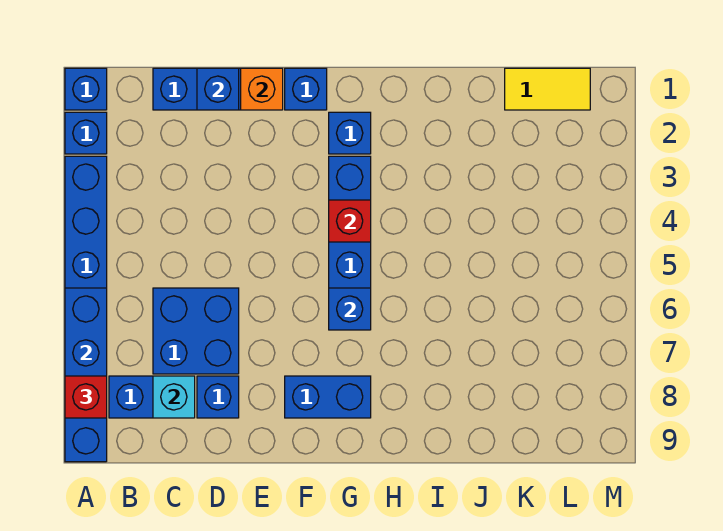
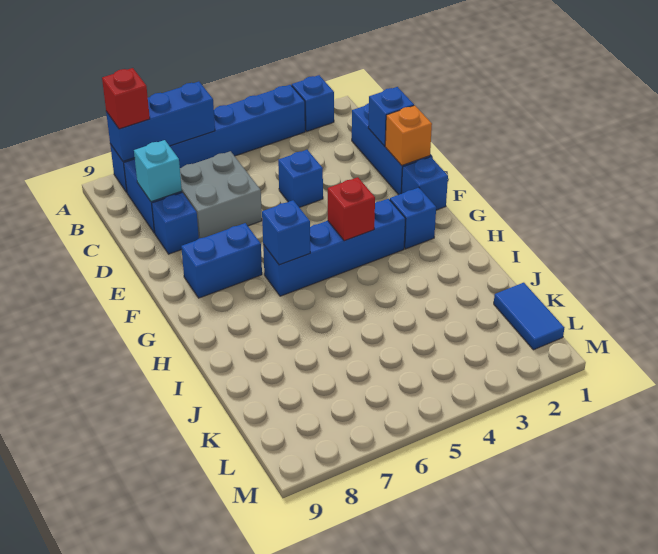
blue brick A1 level 1 -> blue brick D4 level 1
blue brick A6:A9 level 2 -> blue brick A6:A8 level 2
blue brick C6:D7 level 1 -> grey brick C6:D7 level 1
blue brick F8:G8 level 1 -> blue brick F7:F8 level 1
yellow tile K1:L1 level 1 -> blue tile K1:L1 level 1

